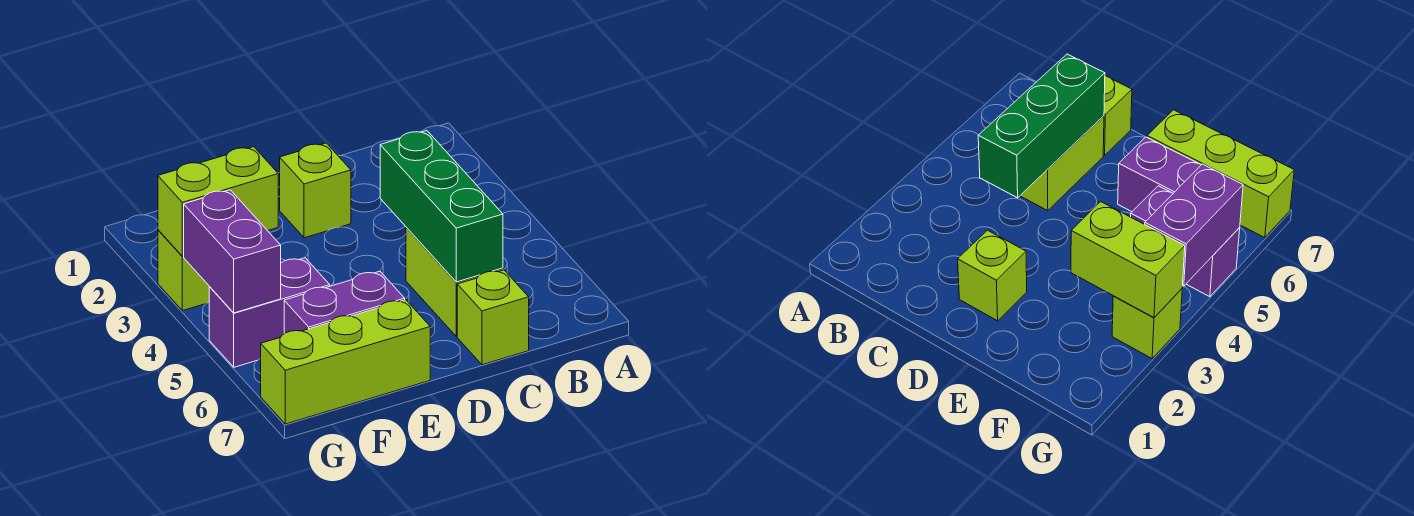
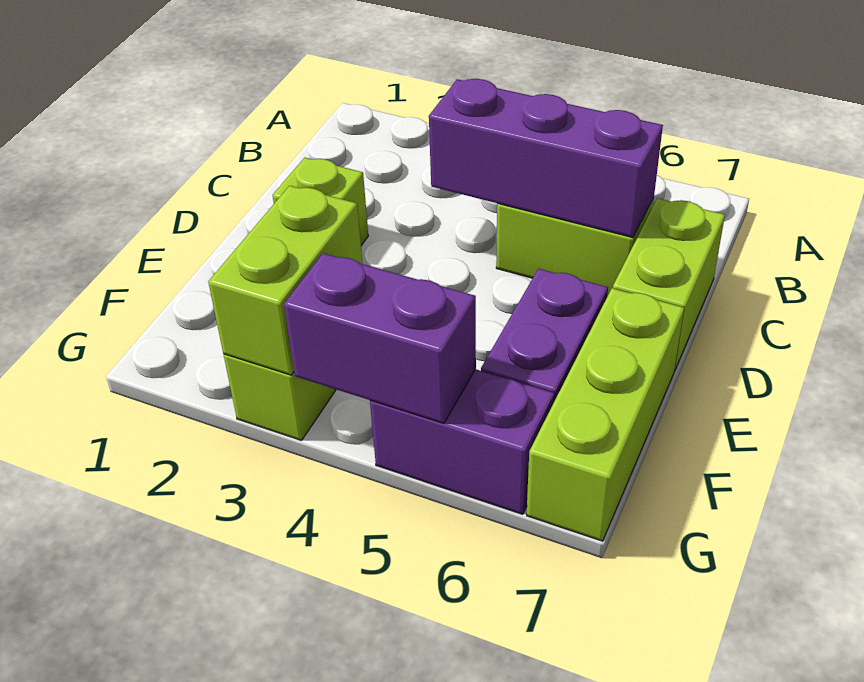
green brick C4:C6 level 2 -> purple brick C4:C6 level 2
lime brick C7 level 1 -> lime brick C7:D7 level 1
purple brick F5:G5 level 1 -> purple brick G5:G6 level 1

